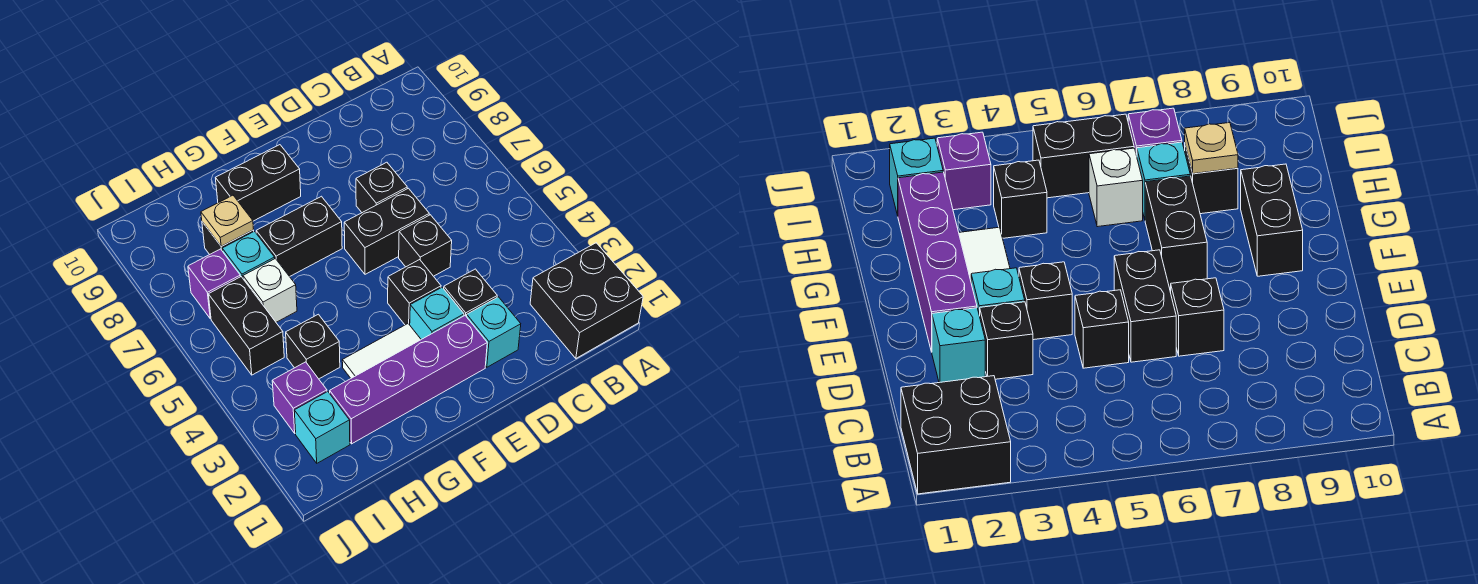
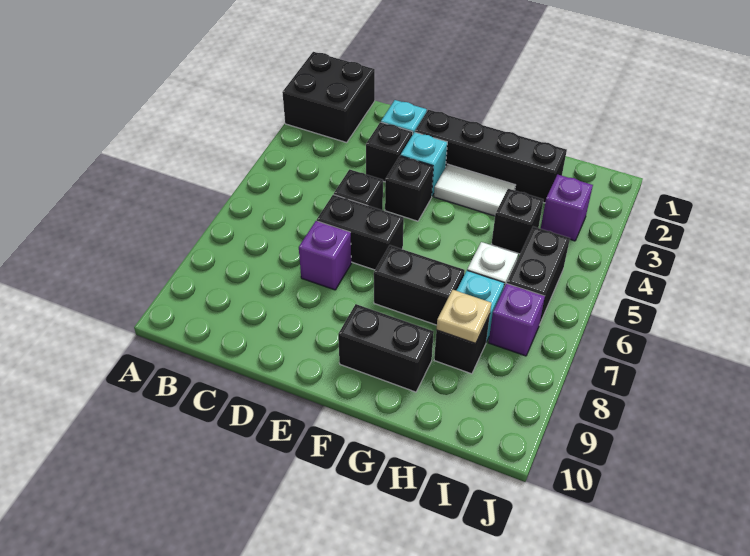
black brick D7 level 1 -> purple brick D7 level 1
purple brick E2:H2 level 1 -> black brick E2:H2 level 1
cyan brick I2 level 1 -> none

